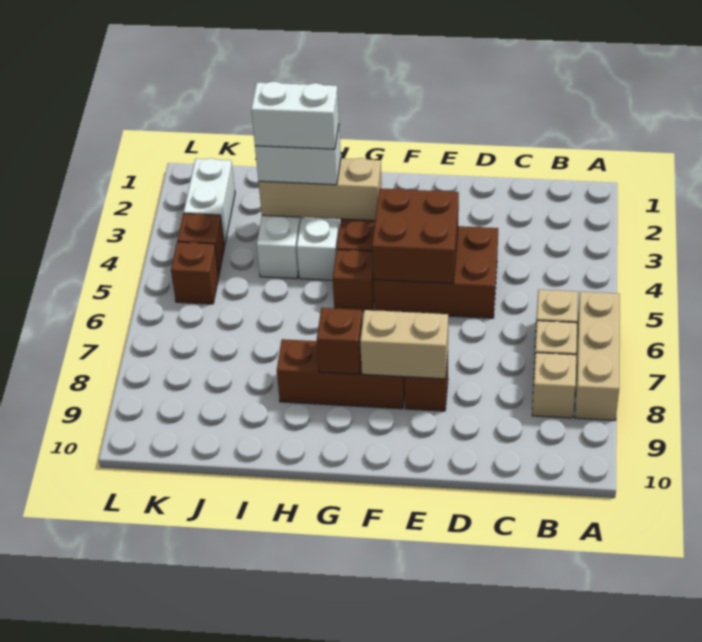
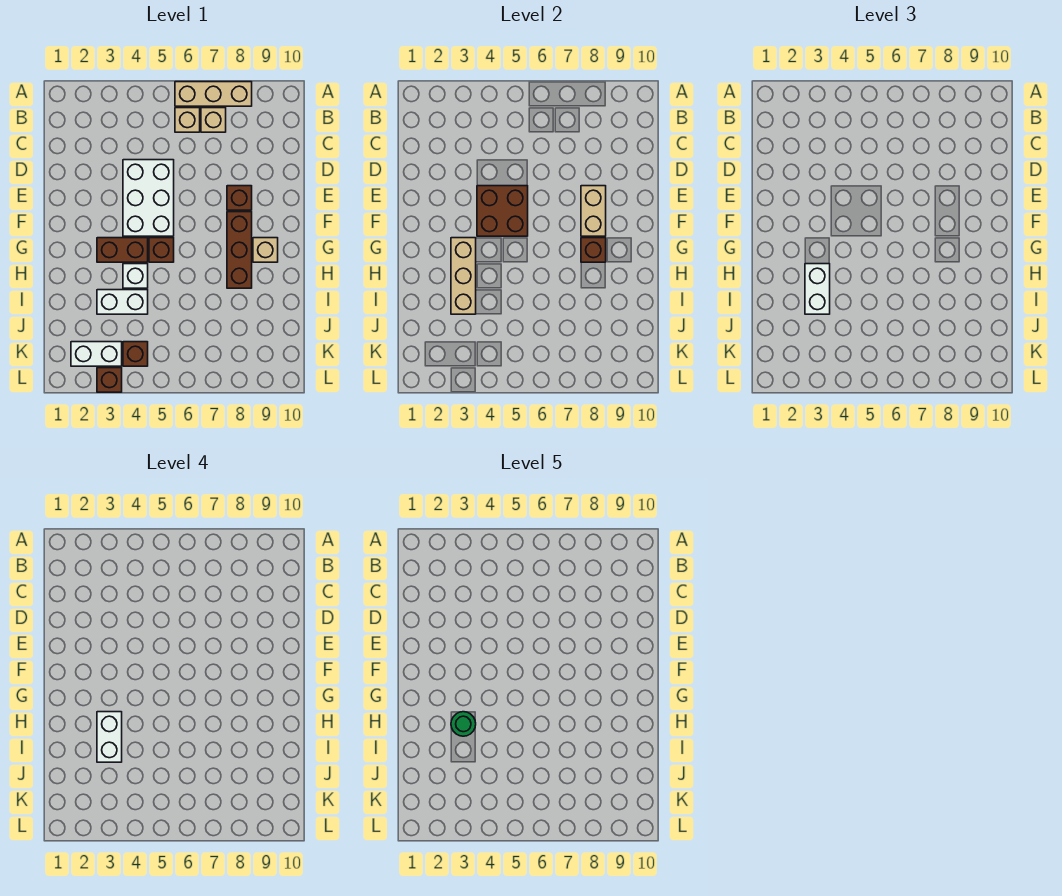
tan brick B8 level 1 -> tan brick G9 level 1
brown brick D4:F5 level 1 -> white brick D4:F5 level 1
none -> green round brick H3 level 5
brown brick K5 level 1 -> brown brick L3 level 1

